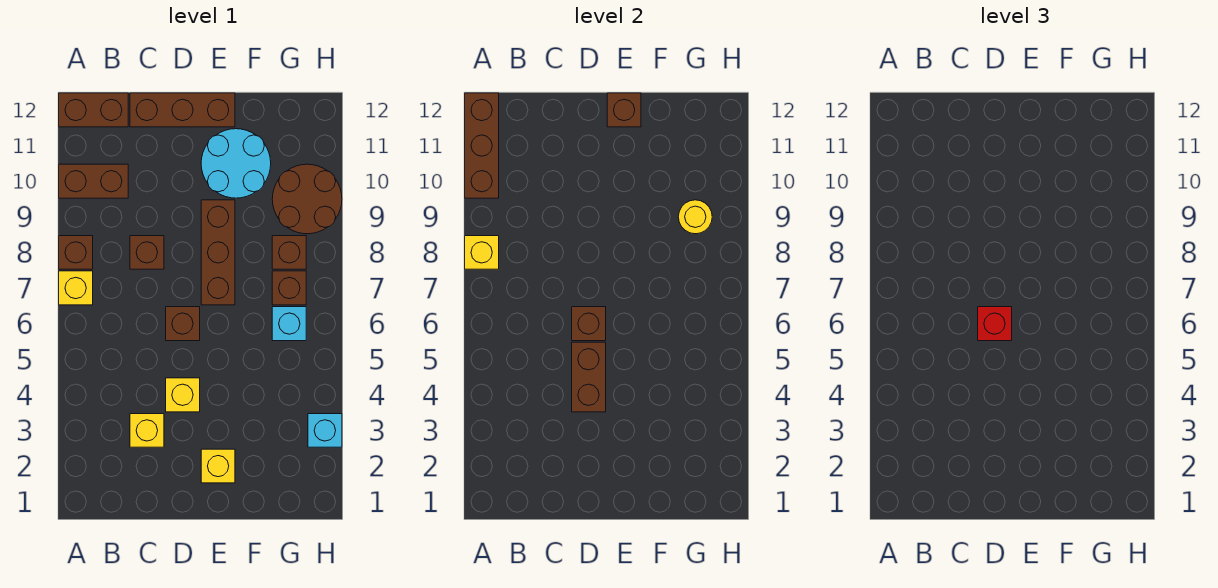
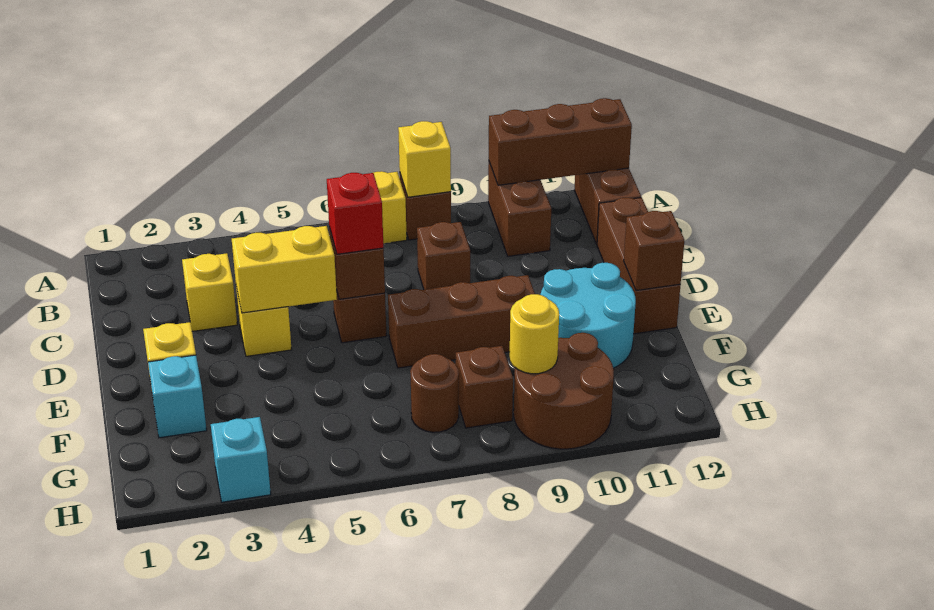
brown brick D4:D5 level 2 -> yellow brick D4:D5 level 2
cyan brick G6 level 1 -> cyan brick F2 level 1
brown brick G7 level 1 -> brown round brick G7 level 1

